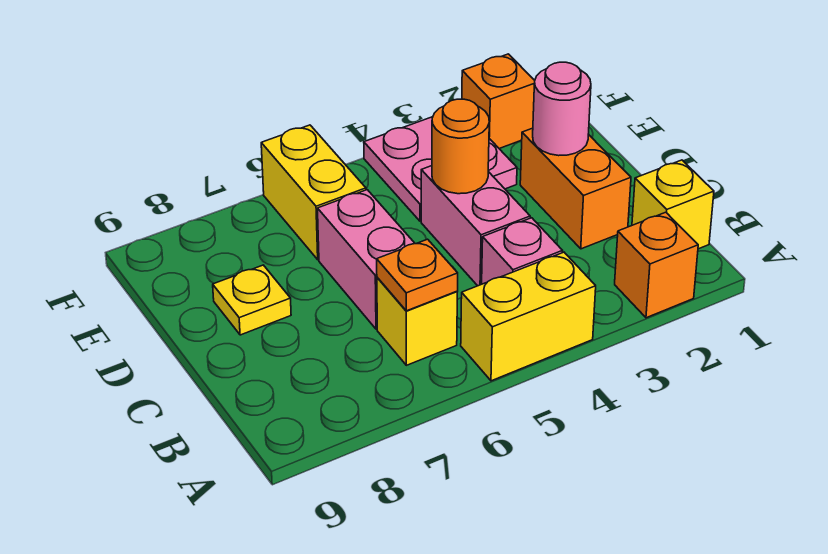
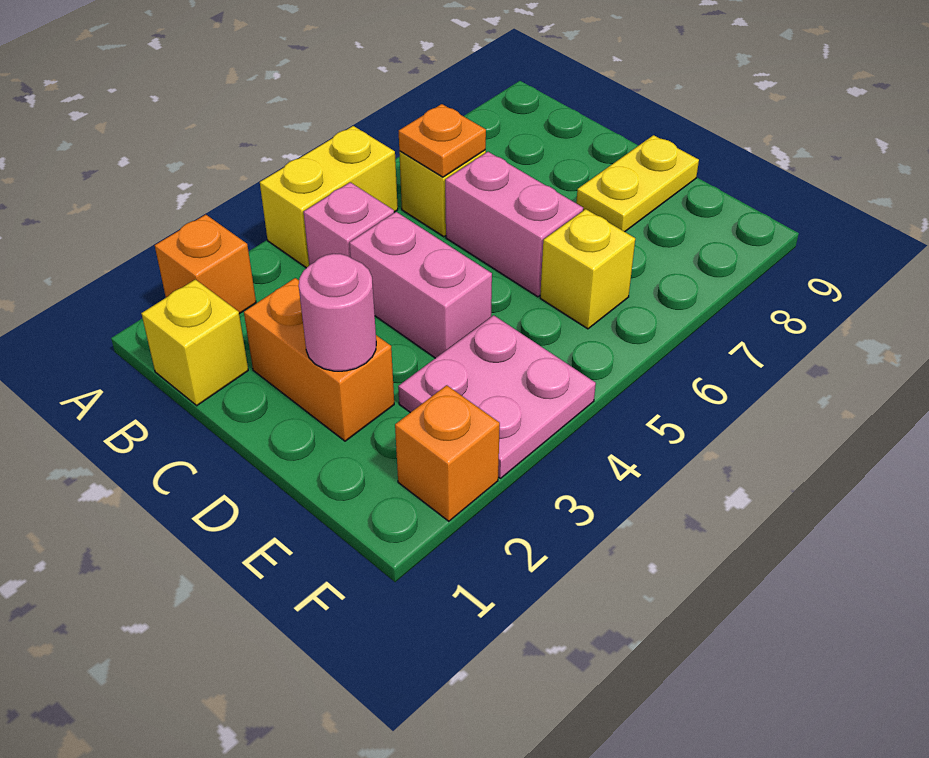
orange round brick D4 level 2 -> none
yellow plate D8 level 1 -> yellow plate D8:D9 level 1
yellow brick E6:F6 level 1 -> yellow brick E6 level 1

